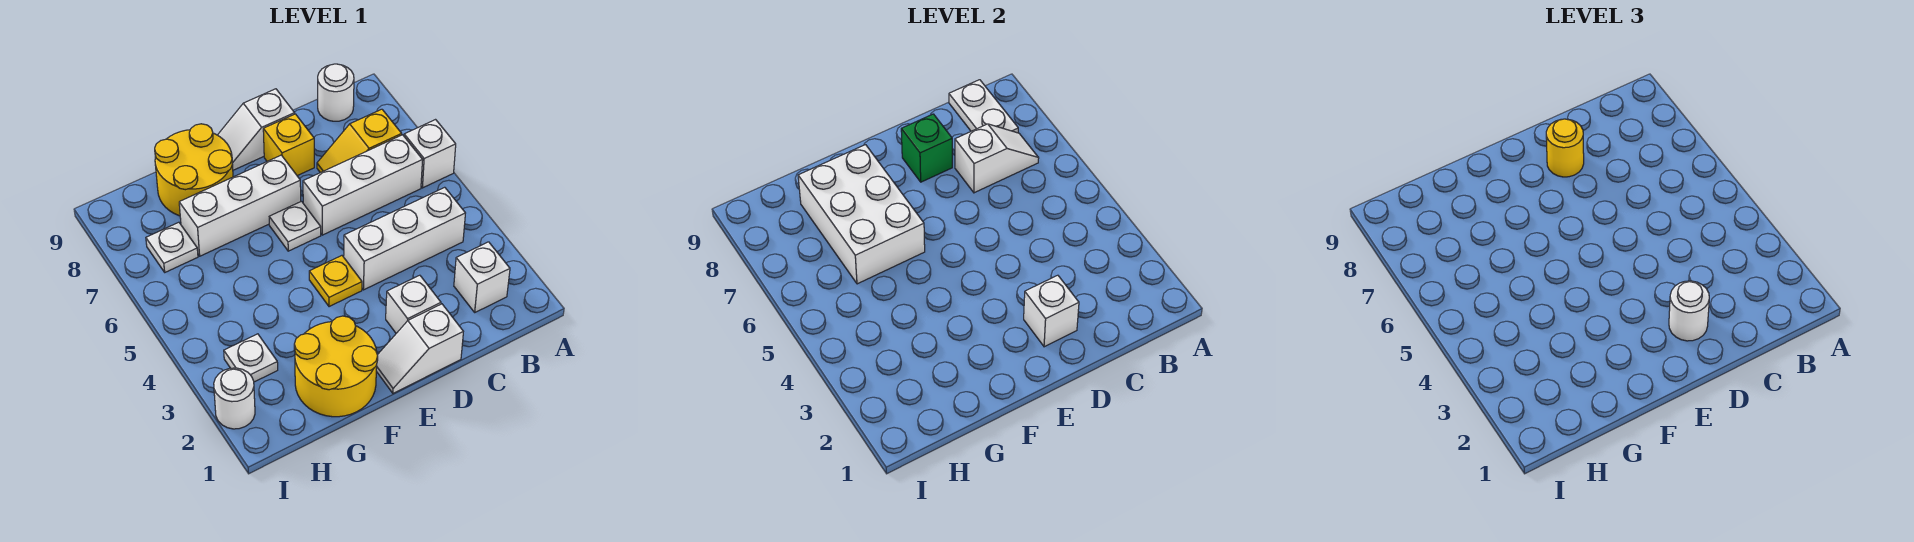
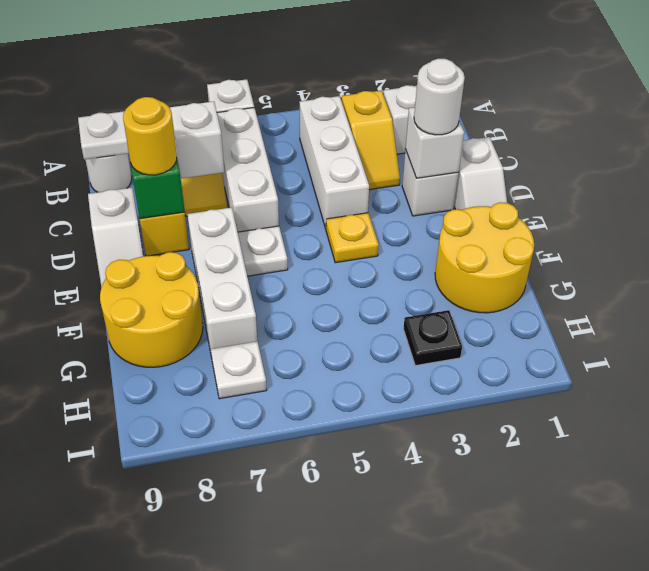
none -> yellow slope B3:C3 level 1 top B
white brick F6:G8 level 2 -> none
white plate H3 level 1 -> black plate H3 level 1
white round brick I2 level 1 -> none

